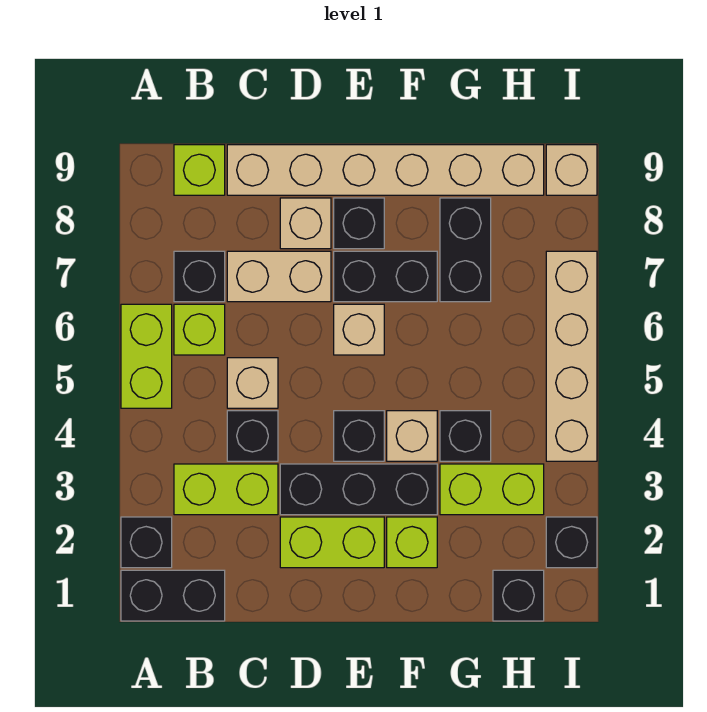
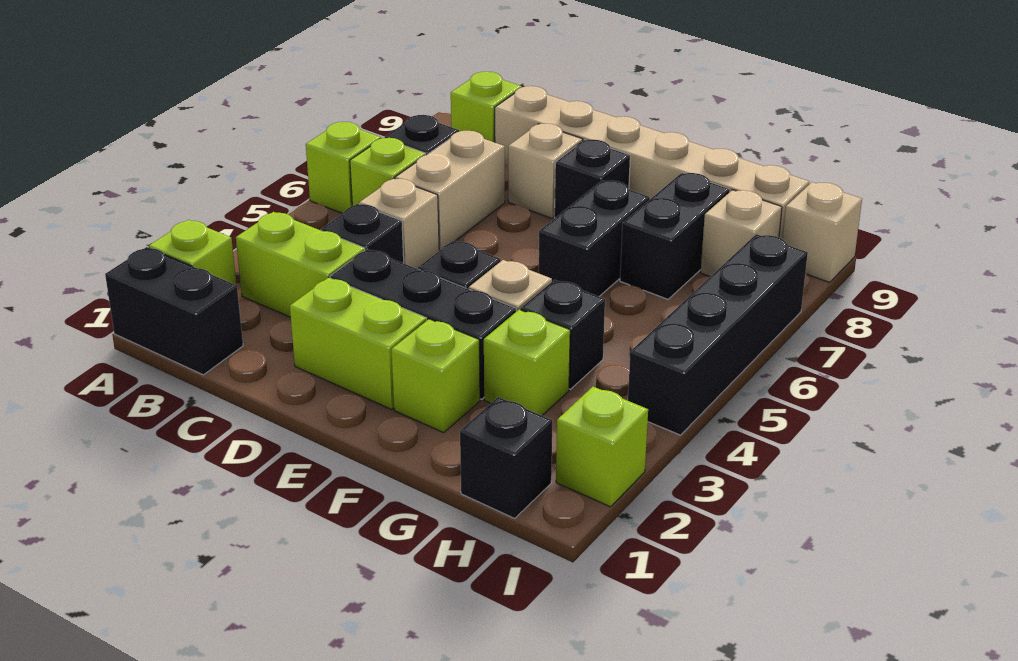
black brick A2 level 1 -> lime brick A2 level 1
lime brick A5:A6 level 1 -> lime brick A6 level 1
tan brick C7:D7 level 1 -> tan brick C6:C7 level 1
tan brick E6 level 1 -> tan brick H8 level 1
black brick E7:F7 level 1 -> black brick F6:F7 level 1
lime brick G3:H3 level 1 -> lime brick G3 level 1
black brick I2 level 1 -> lime brick I2 level 1
tan brick I4:I7 level 1 -> black brick I4:I7 level 1

